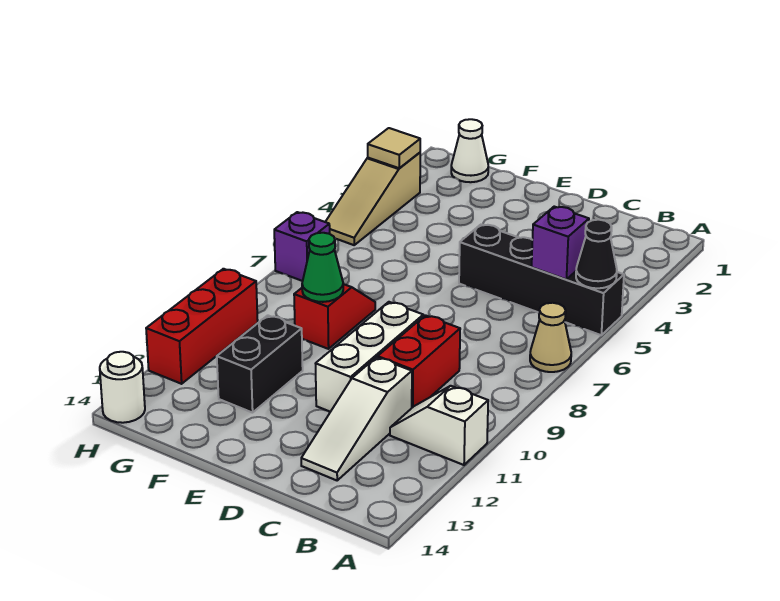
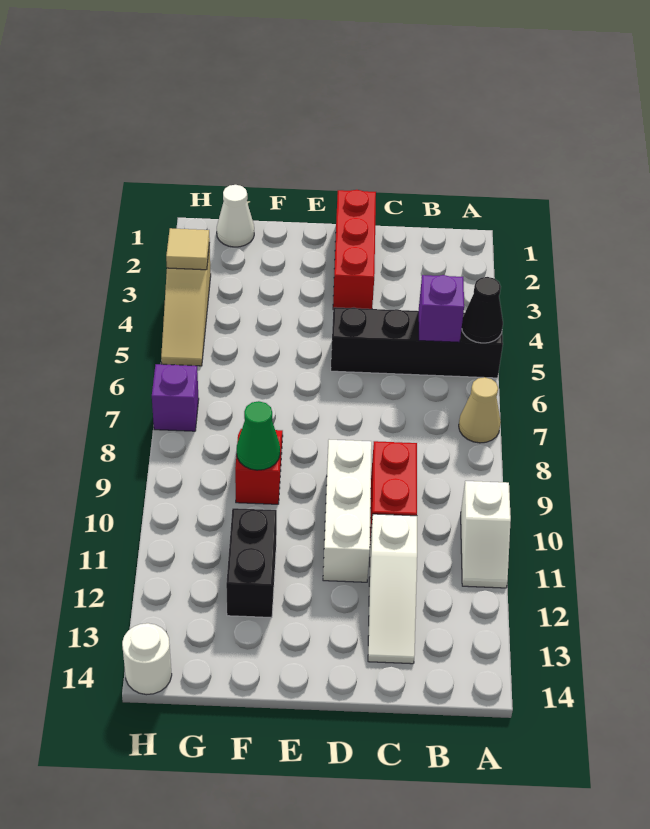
white slope A11:B11 level 1 top A -> white slope A10:A11 level 1 top 10
red brick H10:H12 level 1 -> red brick D1:D3 level 1

